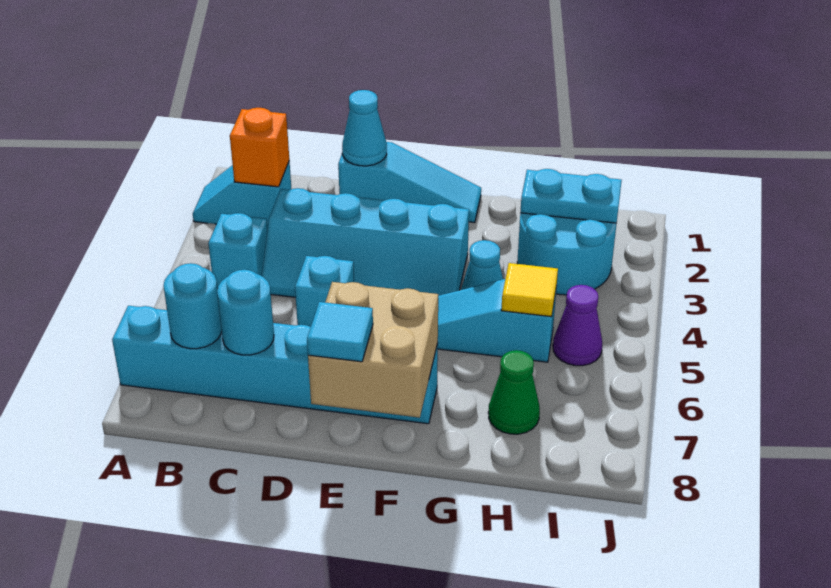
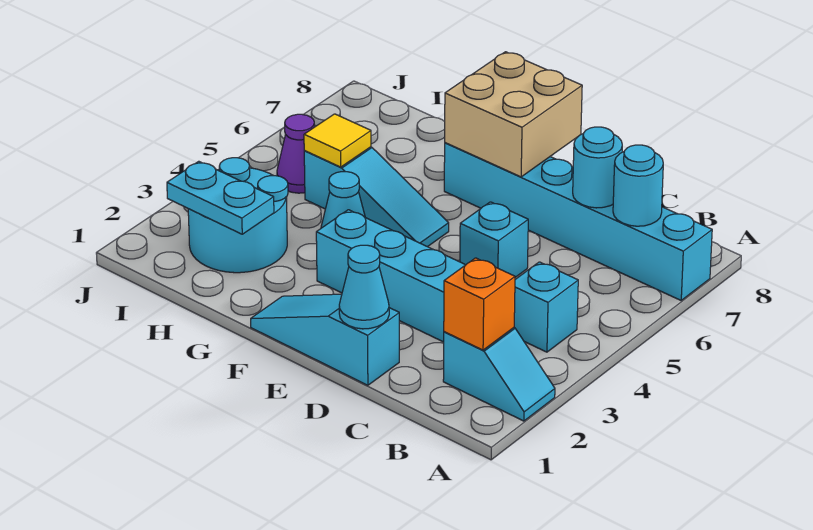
cyan tile E8 level 3 -> none
green cone H7 level 1 -> none

